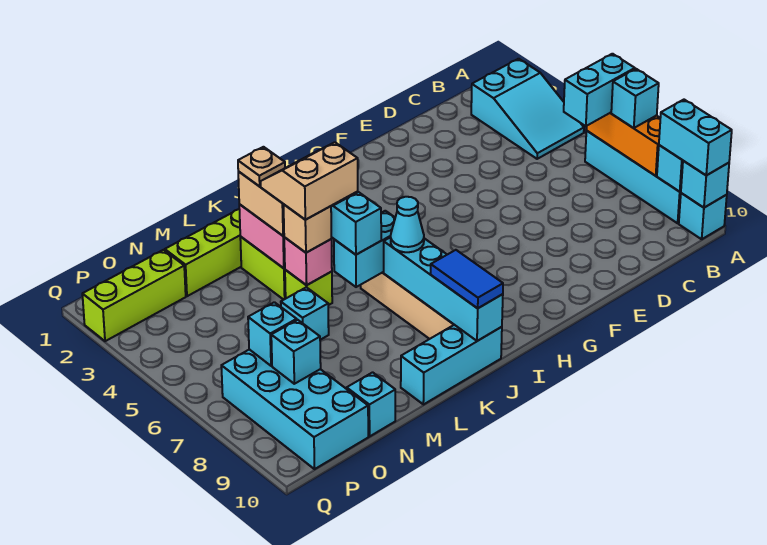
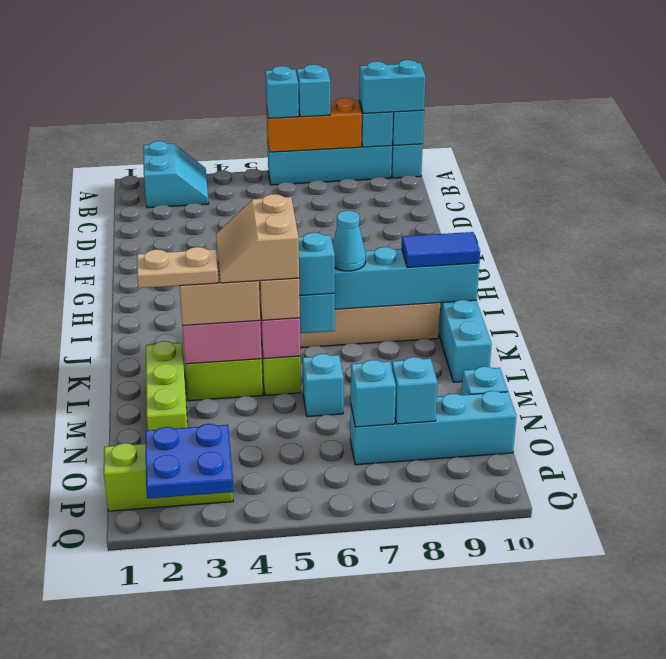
cyan slope A2:B4 level 1 top 2 -> cyan slope A2:B3 level 1 top 2
cyan brick A6:B6 level 3 -> cyan brick A6 level 3
tan plate L3 level 4 -> tan plate L2:L3 level 4
lime brick O2:Q2 level 1 -> lime brick P1:P3 level 1
cyan brick O7:P10 level 1 -> cyan brick O7:O10 level 1
none -> blue plate P2:Q3 level 2

